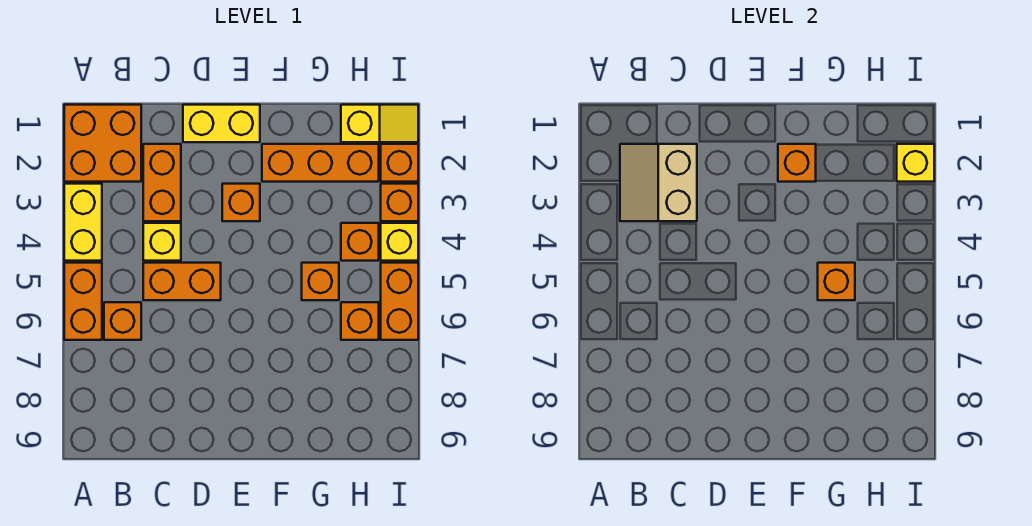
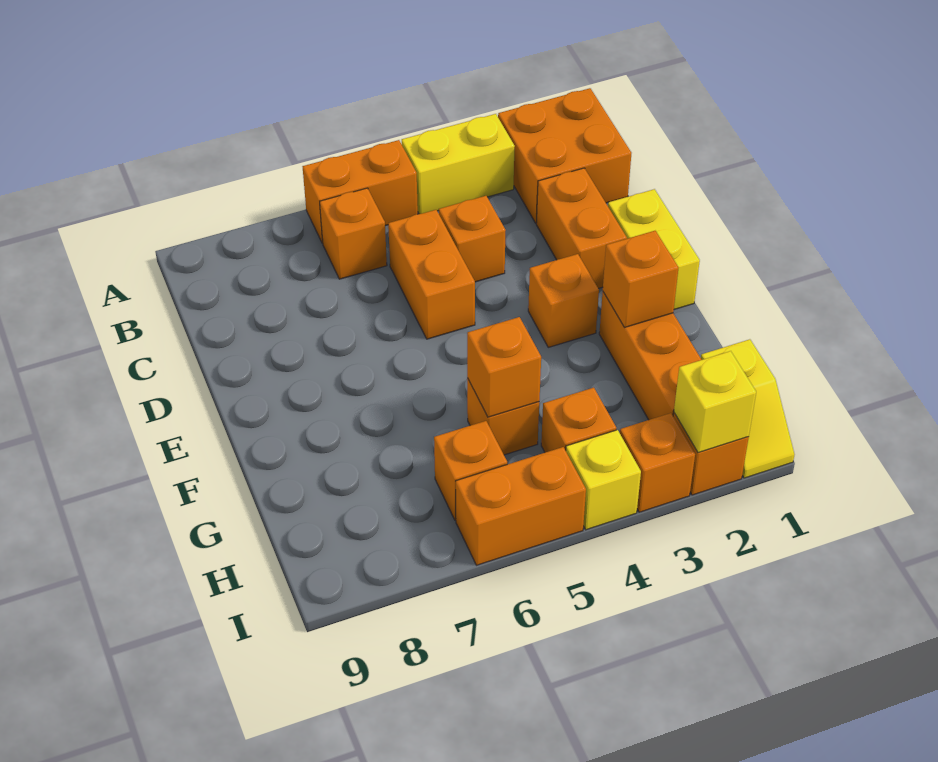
tan slope B2:C3 level 2 top C -> none
orange brick C2:C3 level 1 -> orange brick C2:D2 level 1
yellow brick C4 level 1 -> orange brick C4 level 1

